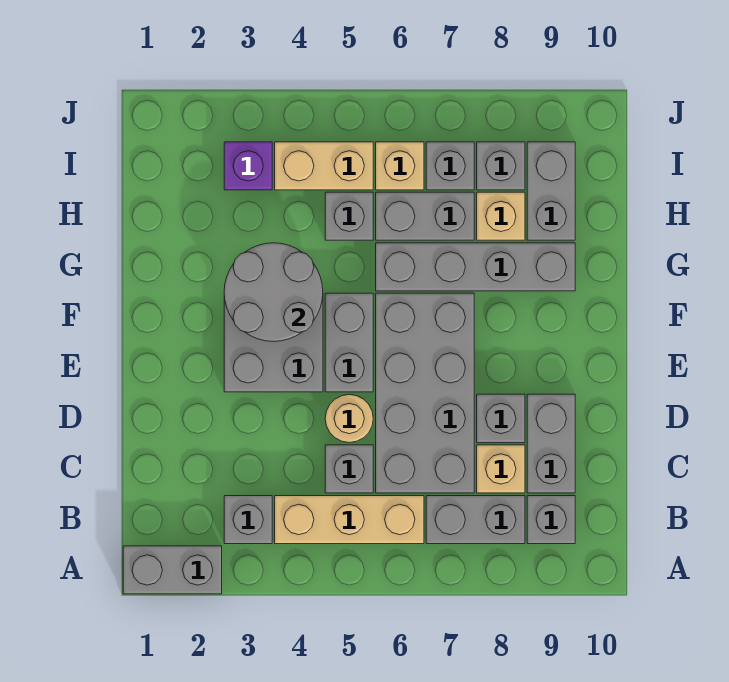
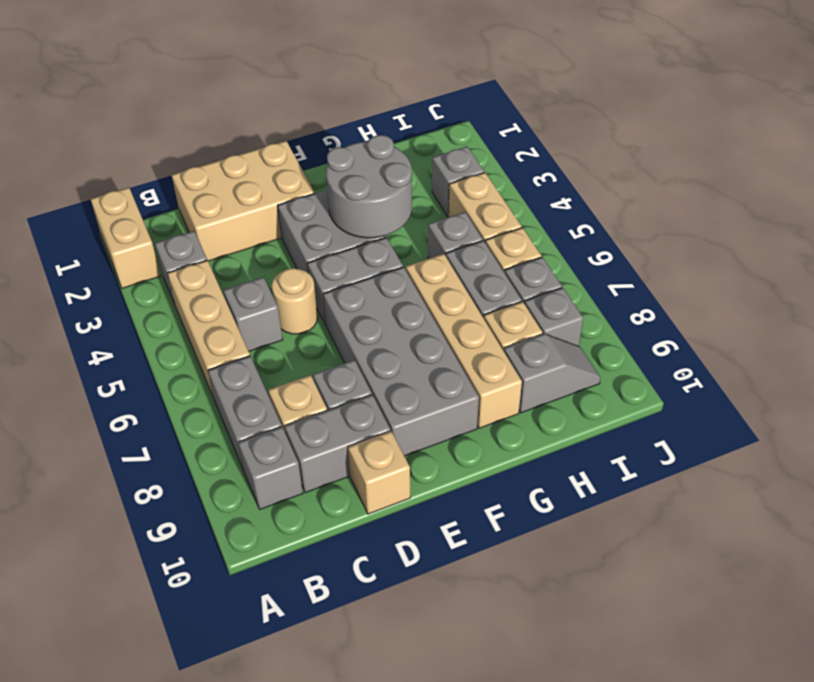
grey brick A1:A2 level 1 -> tan brick A1:A2 level 1
none -> tan brick C1:E2 level 1
grey brick C6:F7 level 1 -> grey brick E6:F9 level 1
none -> tan brick D10 level 1
grey brick G6:G9 level 1 -> tan brick G6:G9 level 1
grey brick H9:I9 level 1 -> grey slope H9:I9 level 1 top H
purple brick I3 level 1 -> grey brick I3 level 1

